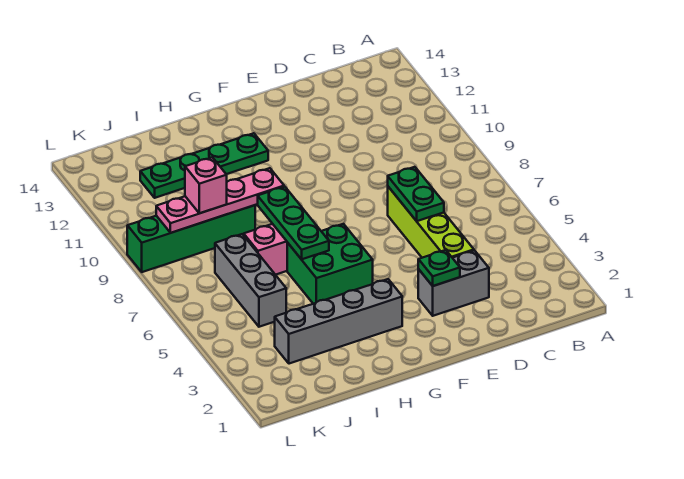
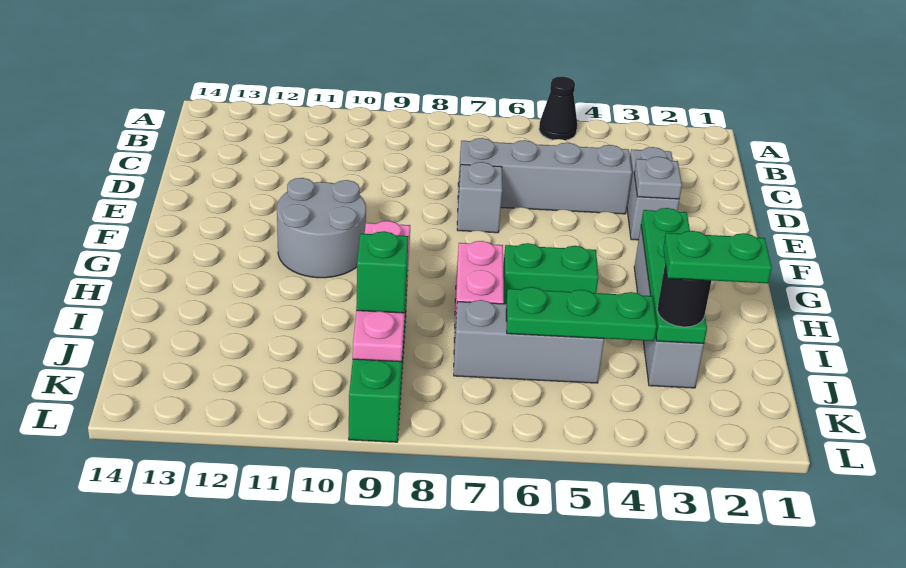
none -> black cone A5 level 1
lime brick D4:D7 level 1 -> grey brick D4:D7 level 1
green plate D6:D7 level 2 -> green plate J2:J3 level 4
green plate E3 level 2 -> grey plate E3 level 2
none -> grey brick E7 level 1
none -> grey round brick F10:G11 level 1
green brick G5:H6 level 1 -> green brick H5:H6 level 1
green plate G12:J12 level 1 -> green plate G3:J3 level 2
green plate H6:H8 level 2 -> green plate J4:J6 level 2
none -> black round brick J3 level 3
pink brick J9 level 3 -> green brick J9 level 3

